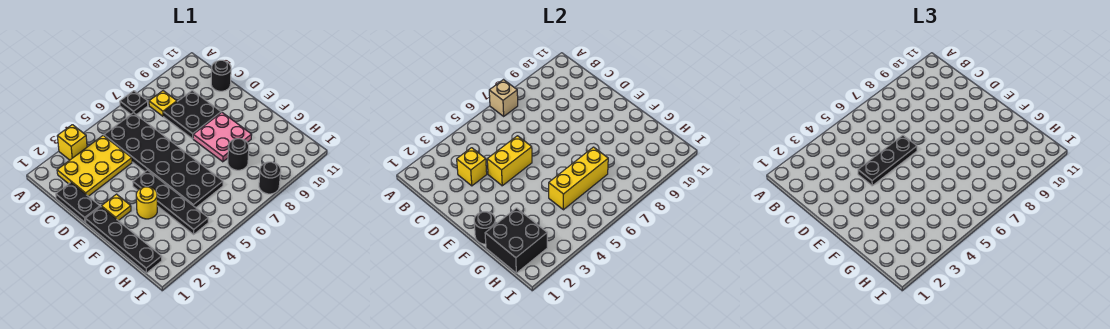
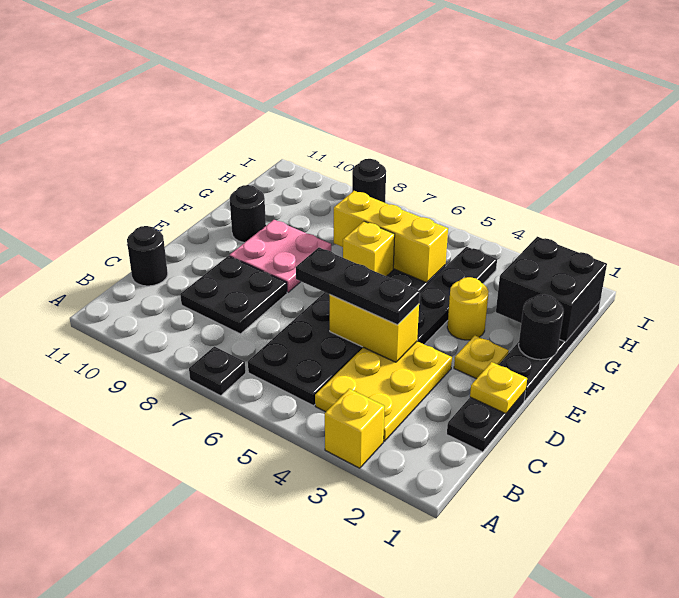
tan brick A7 level 2 -> none
yellow plate B2:C4 level 1 -> yellow plate B3:D4 level 1
yellow plate B8 level 1 -> yellow plate D1 level 2
yellow brick C3 level 2 -> yellow brick F6 level 2
black round brick G8 level 1 -> black round brick F10 level 1

